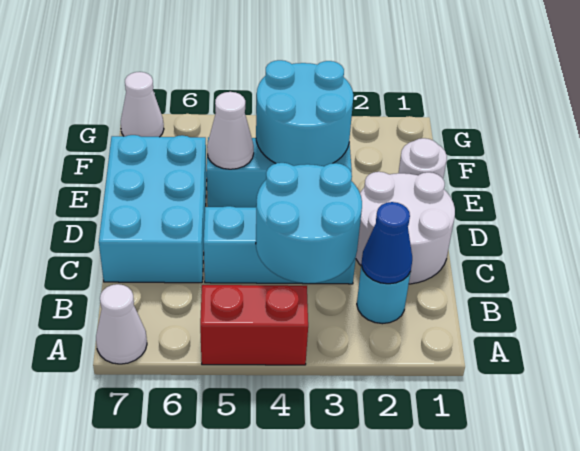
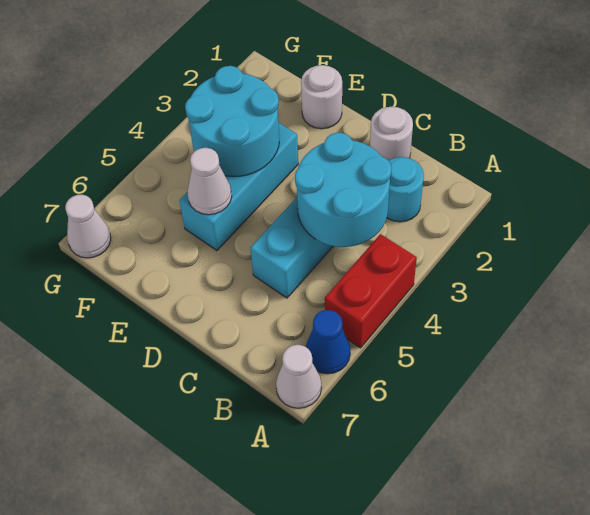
blue cone B2 level 2 -> blue cone A6 level 1
white round brick C1:D2 level 1 -> white round brick C1 level 1
cyan brick C6:E7 level 1 -> none

